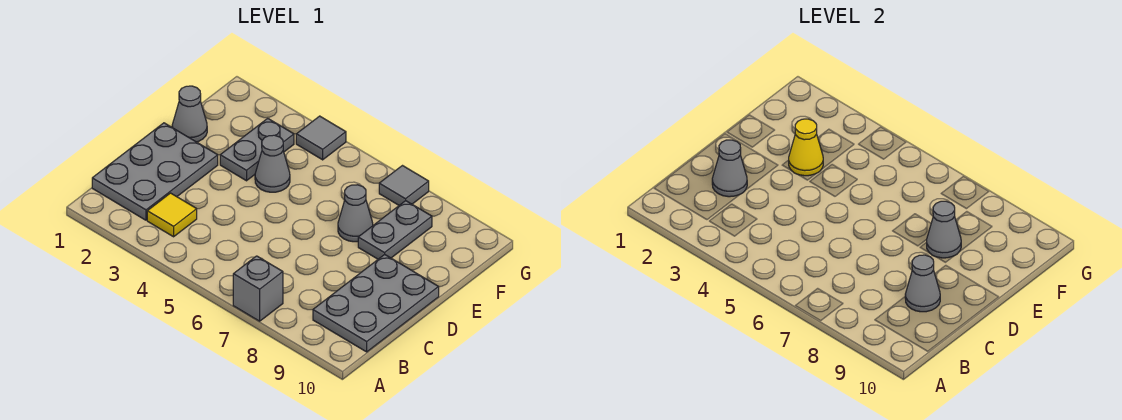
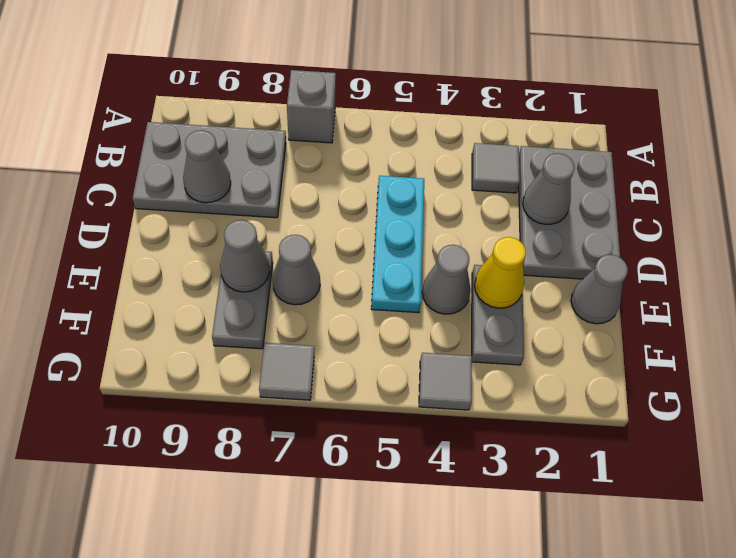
yellow tile B3 level 1 -> grey tile B3 level 1
grey plate B9:D10 level 1 -> grey plate B8:C10 level 1
none -> cyan plate C5:E5 level 1

